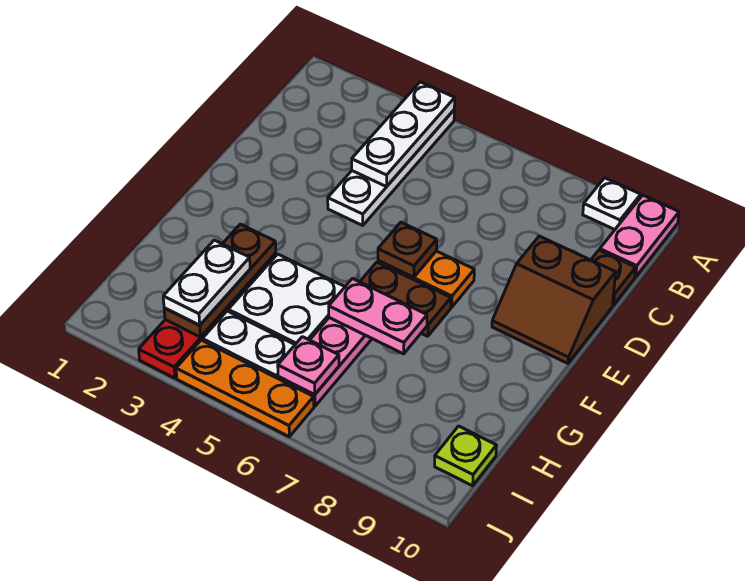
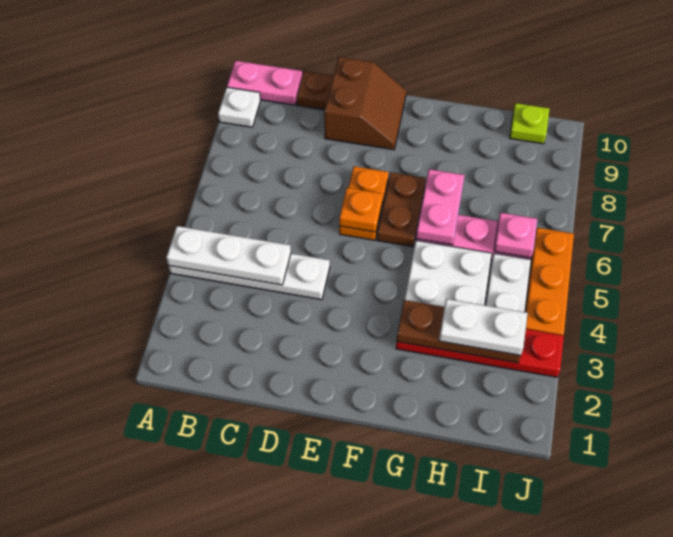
brown plate E6 level 2 -> orange plate E6 level 2

